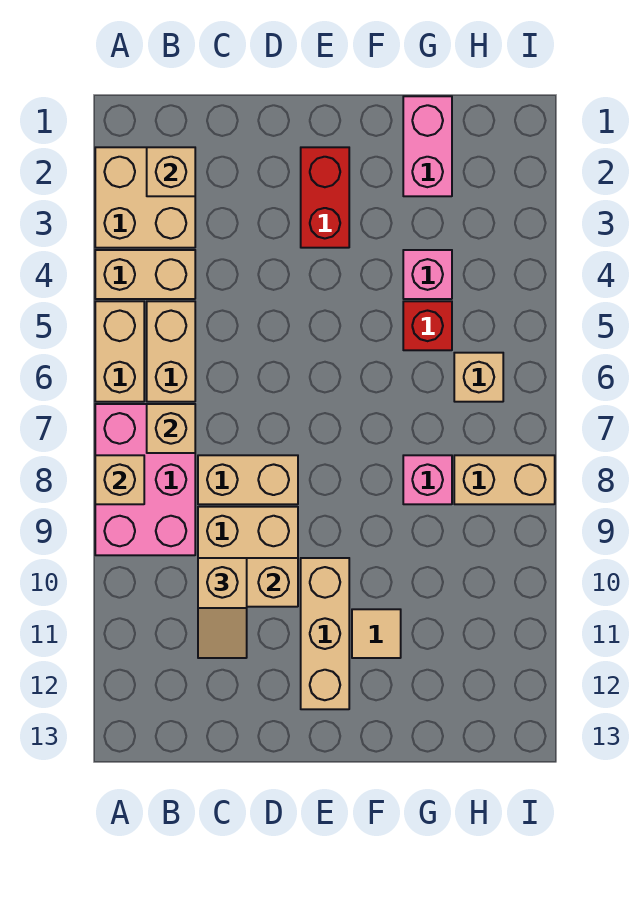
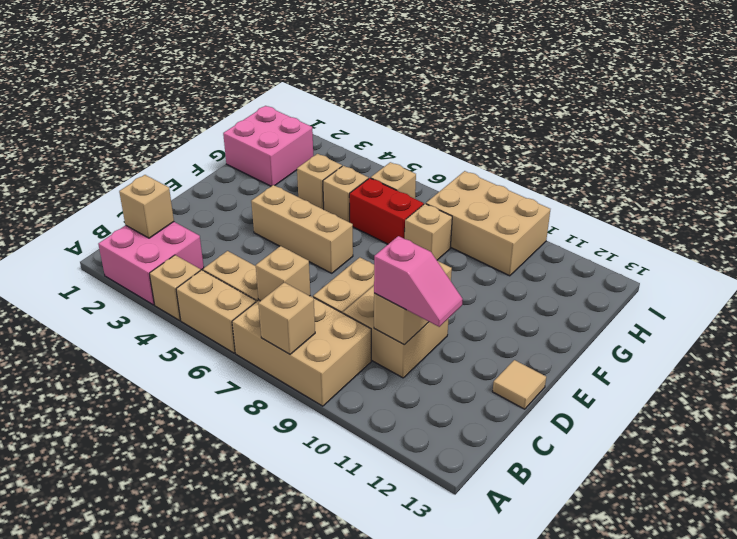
tan brick A2:B3 level 1 -> pink brick A2:B3 level 1
tan brick A4:B4 level 1 -> tan brick A4 level 1
pink brick A7:B9 level 1 -> tan brick A7:B9 level 1
tan slope C10:C11 level 3 top 10 -> pink slope C10:C11 level 3 top 10
red brick E2:E3 level 1 -> red brick G6:G7 level 1
tan brick E10:E12 level 1 -> tan brick E4:E6 level 1
tan tile F11 level 1 -> tan tile D13 level 1
pink brick G1:G2 level 1 -> pink brick G1:H2 level 1
pink brick G4 level 1 -> tan brick G4 level 1
red brick G5 level 1 -> tan brick G5 level 1
pink brick G8 level 1 -> tan brick G8 level 1
tan brick H8:I8 level 1 -> tan brick H8:I10 level 1

